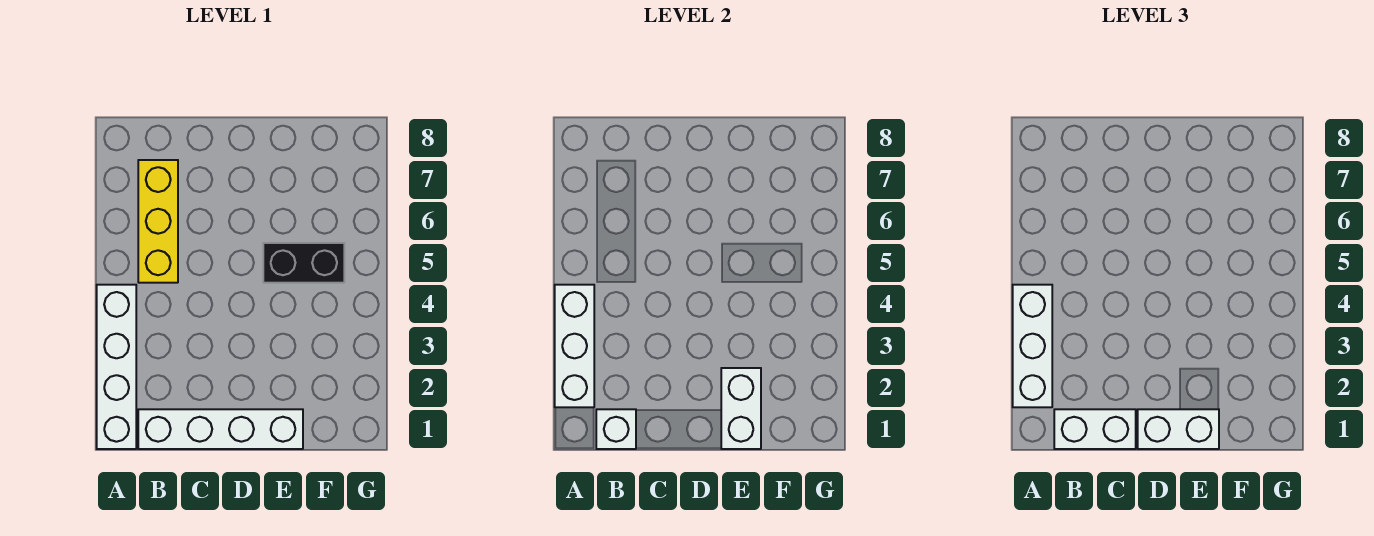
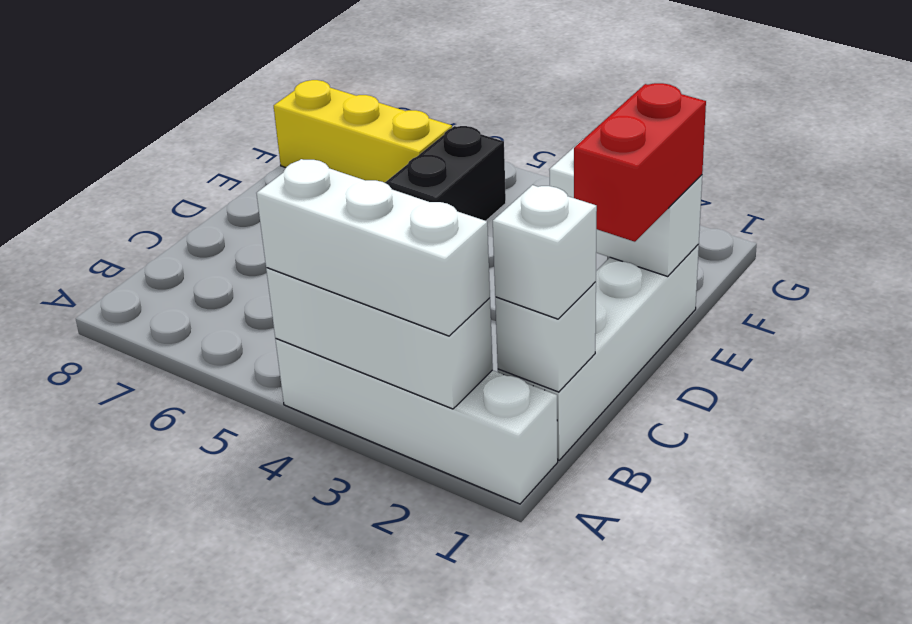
white brick B1:C1 level 3 -> white brick B1 level 3
yellow brick B5:B7 level 1 -> yellow brick F6:F8 level 1
white brick D1:E1 level 3 -> red brick D1:E1 level 3

